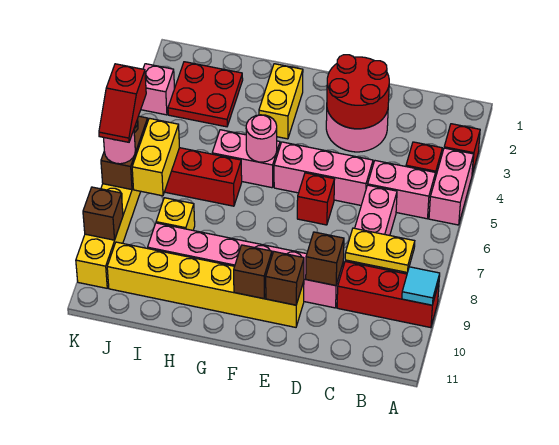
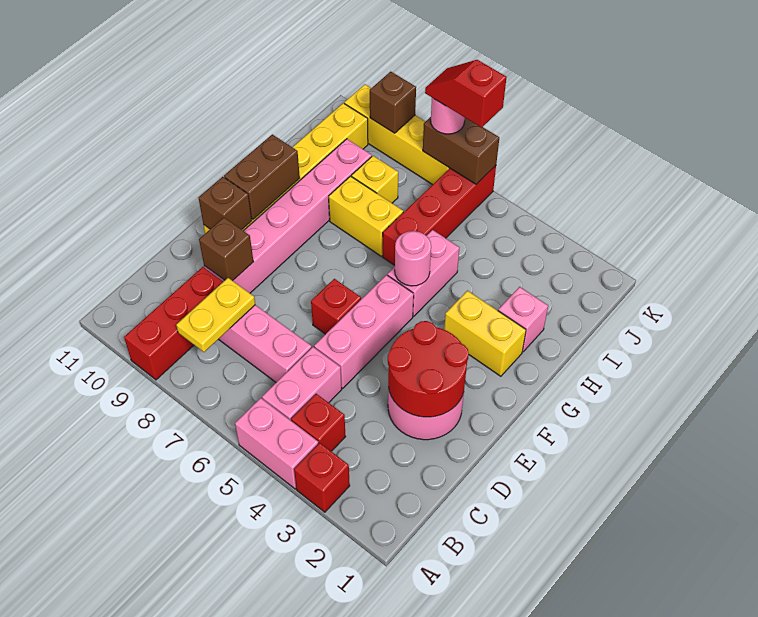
cyan tile A9 level 2 -> none
brown brick F10 level 2 -> brown brick F10:G10 level 2
red plate I2:J3 level 1 -> none
yellow brick J6:J7 level 2 -> yellow brick H7:H8 level 1
pink brick K3 level 1 -> pink brick H2 level 1

